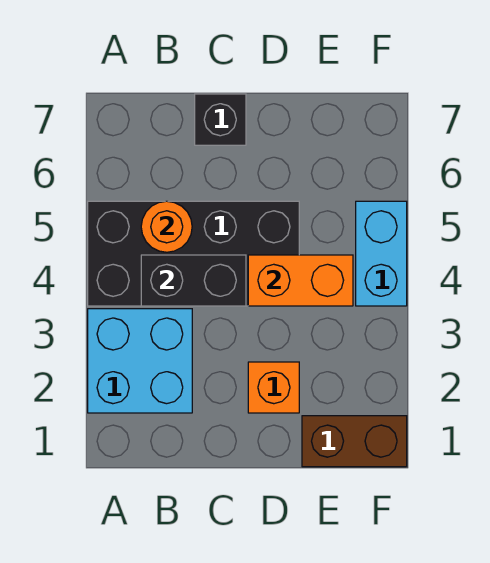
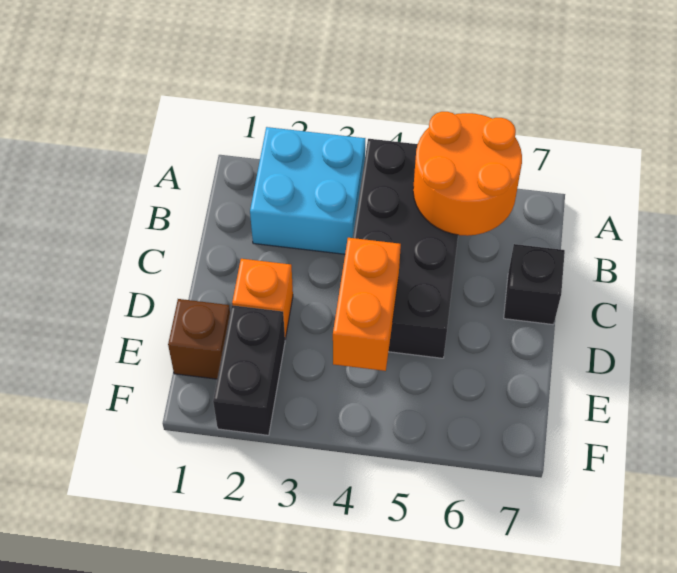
black brick B4:C4 level 2 -> black brick E2:F2 level 1
orange round brick B5 level 2 -> orange round brick A5:B6 level 2
brown brick E1:F1 level 1 -> brown brick E1 level 1
cyan brick F4:F5 level 1 -> none

